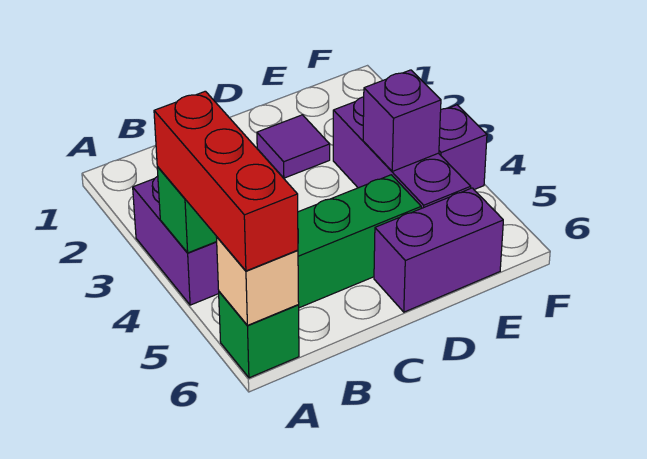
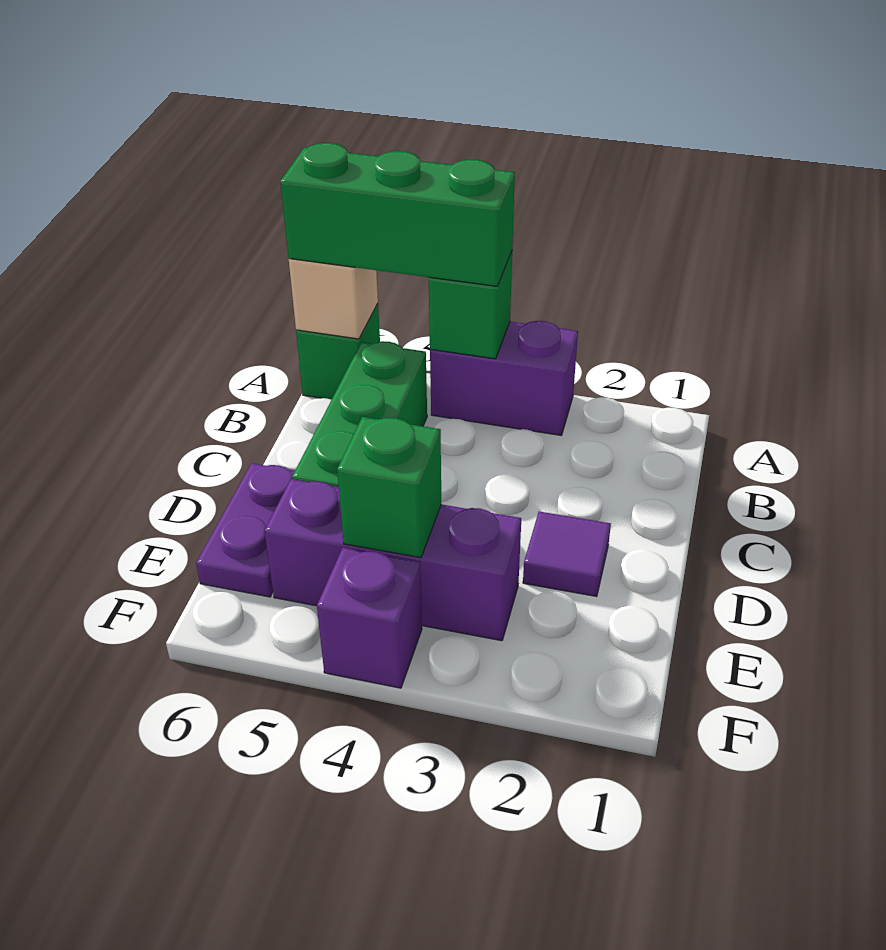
red brick A4:A6 level 3 -> green brick A4:A6 level 3
purple brick D6:E6 level 1 -> purple plate D6:E6 level 1
purple brick E4 level 2 -> green brick E4 level 2

